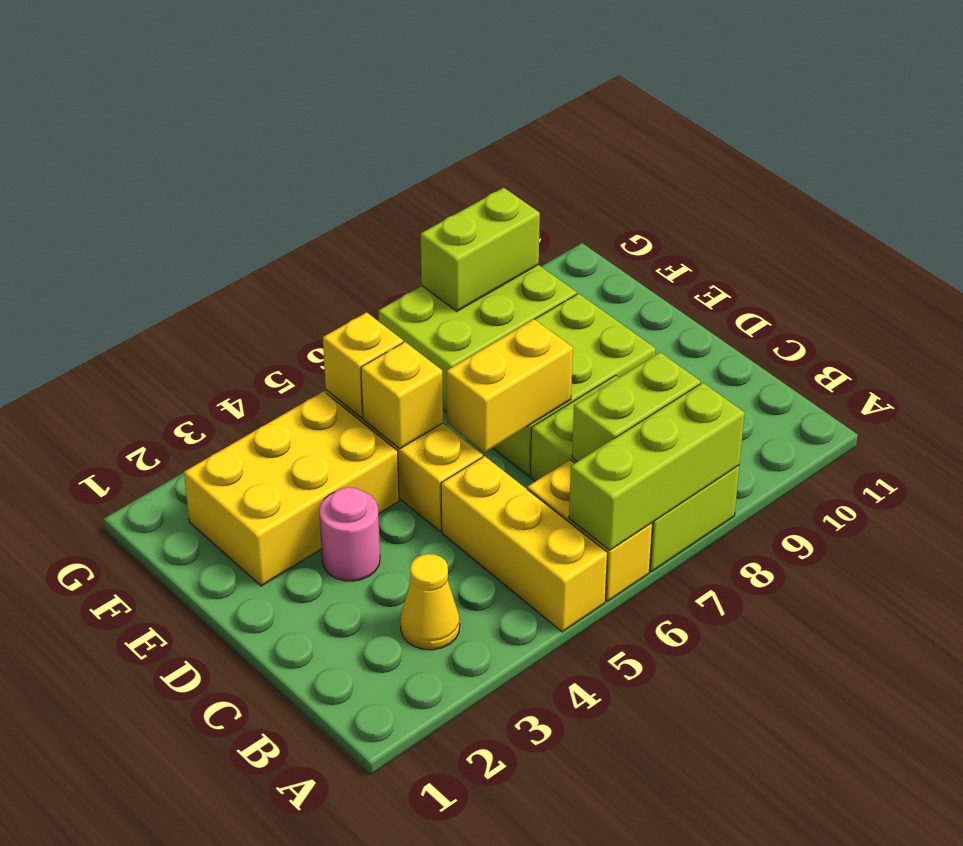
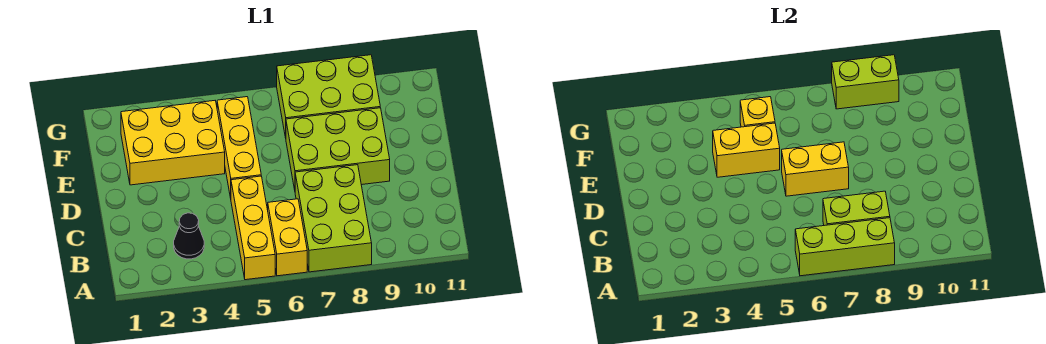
yellow cone B3 level 1 -> black cone B3 level 1
pink round brick D3 level 1 -> none
yellow brick E5 level 2 -> yellow brick E4:E5 level 2

